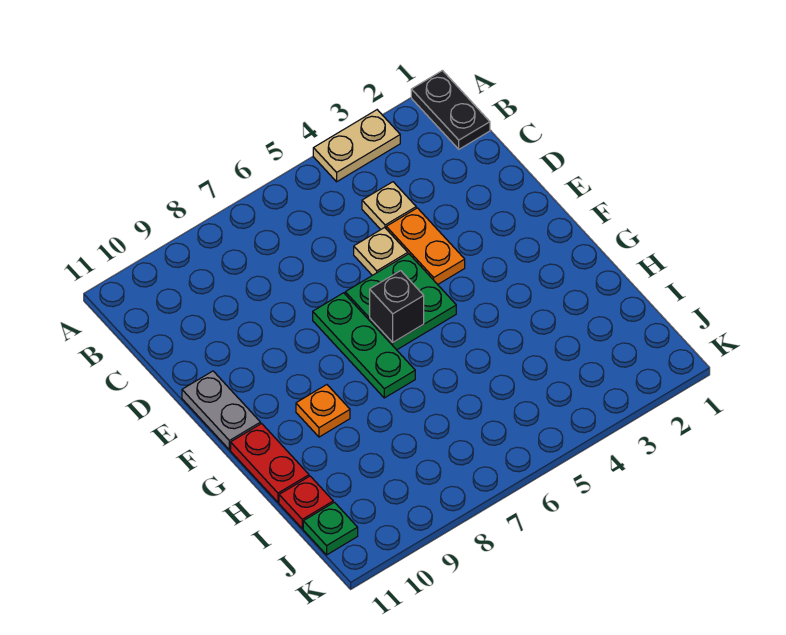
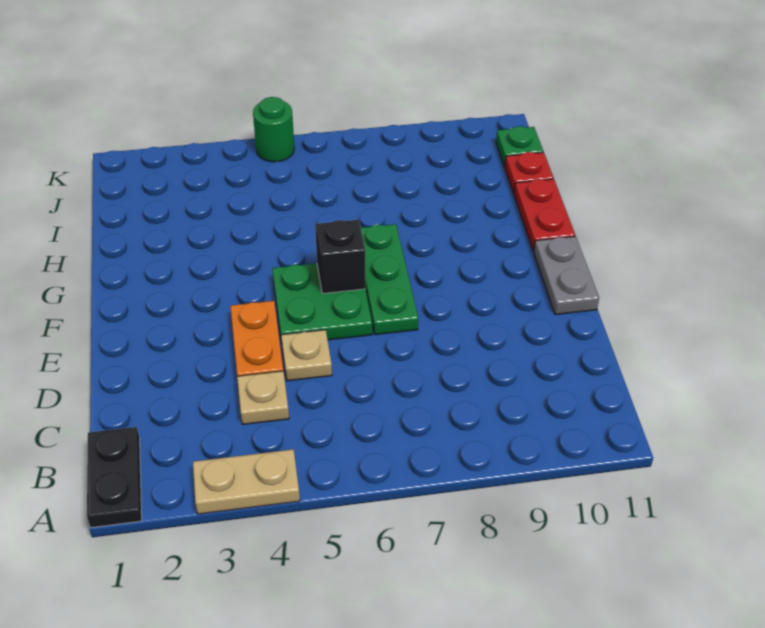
orange plate G9 level 1 -> none
none -> green round brick K5 level 1

